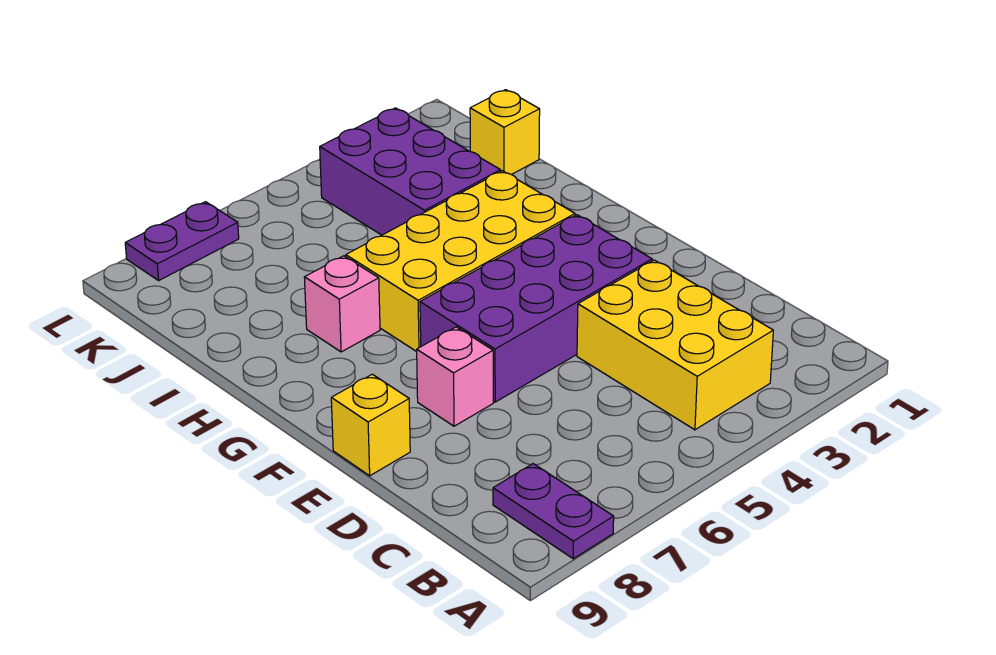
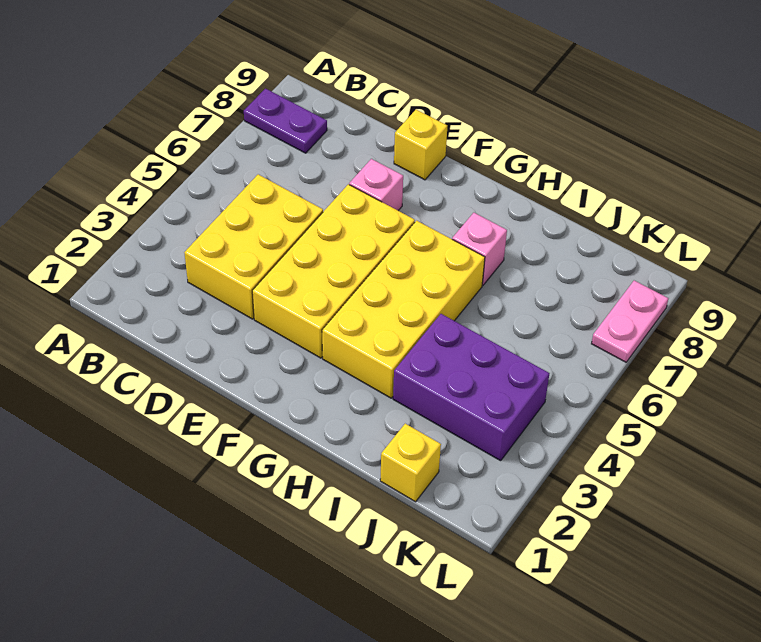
yellow brick B3:D4 level 1 -> yellow brick C3:D5 level 1
purple brick E3:F6 level 1 -> yellow brick E3:F6 level 1
purple plate L7:L8 level 1 -> pink plate L7:L8 level 1

